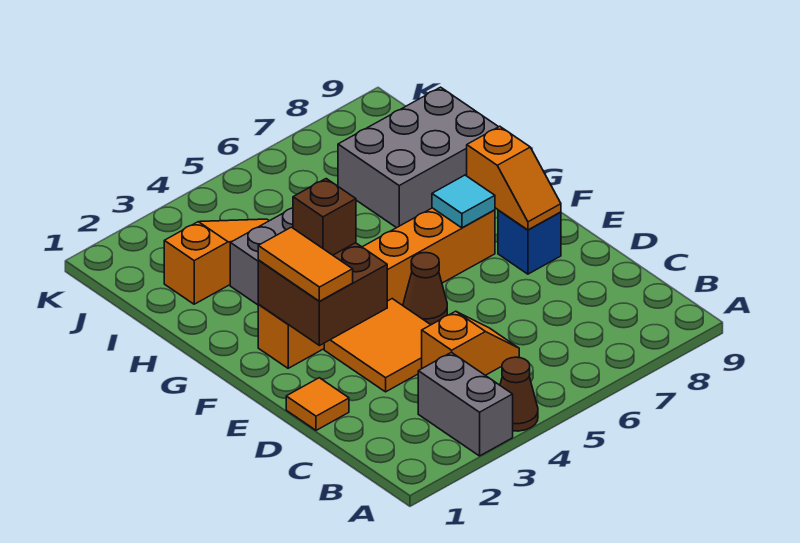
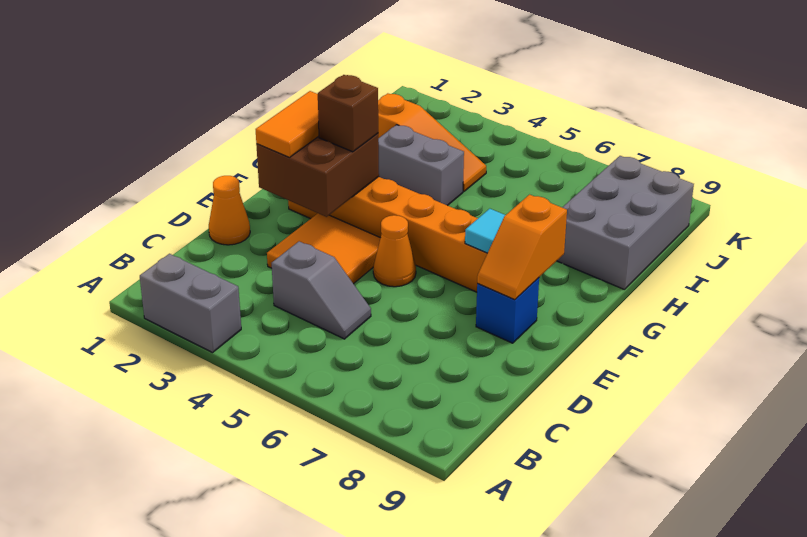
grey brick A3:B3 level 1 -> grey brick A2:A3 level 1
brown cone A4 level 1 -> none
orange slope C4:C5 level 1 top 4 -> grey slope C4:C5 level 1 top 4
orange tile D1 level 1 -> orange cone D1 level 1
brown cone E5 level 1 -> orange cone E5 level 1
grey brick H7:I9 level 1 -> grey brick H8:J9 level 1

